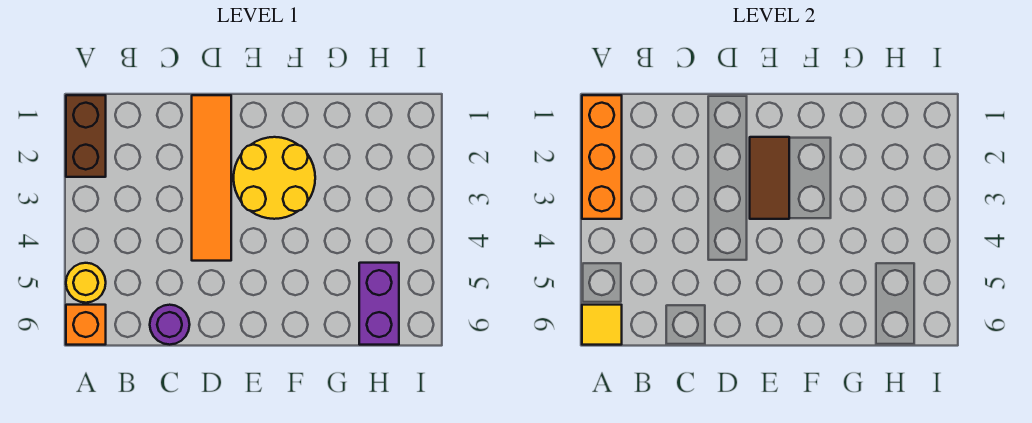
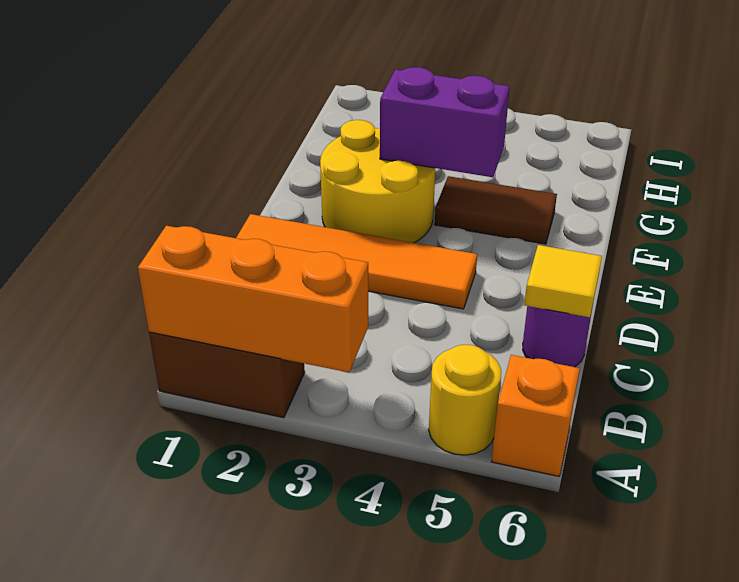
yellow tile A6 level 2 -> yellow tile C6 level 2
brown tile E2:E3 level 2 -> brown tile F4:F5 level 1
purple brick H5:H6 level 1 -> purple brick F3:F4 level 2

